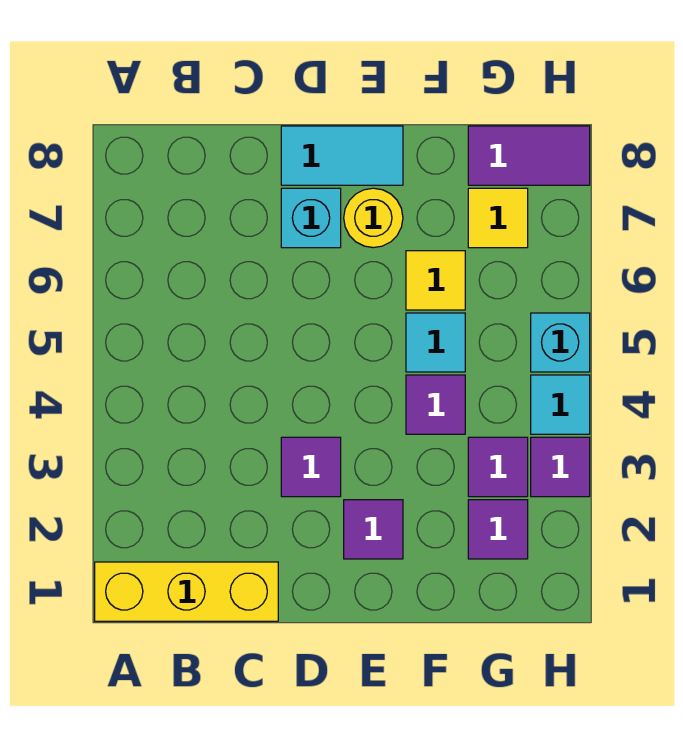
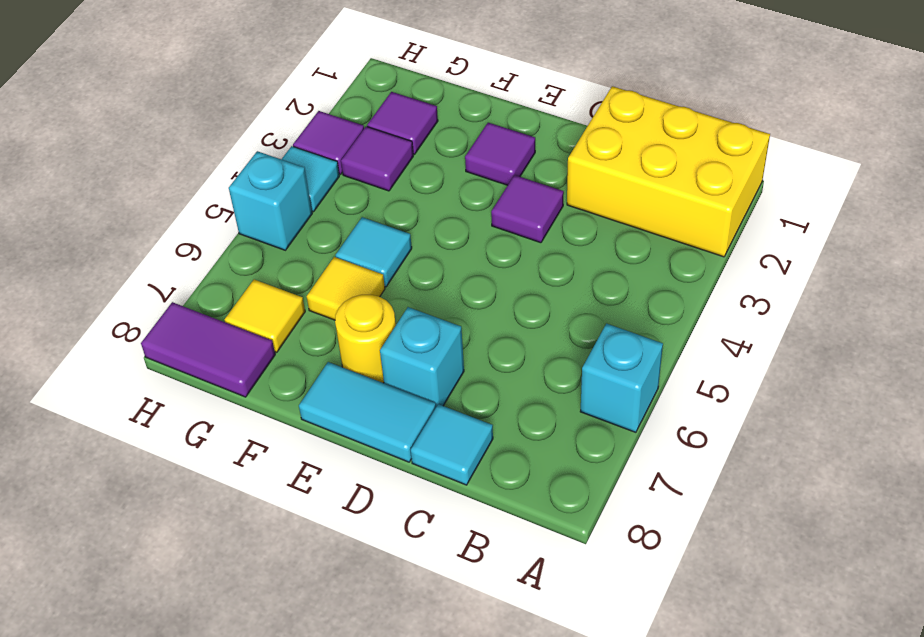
yellow brick A1:C1 level 1 -> yellow brick A1:C2 level 1
none -> cyan brick A6 level 1
none -> cyan tile C8 level 1
purple tile F4 level 1 -> none

